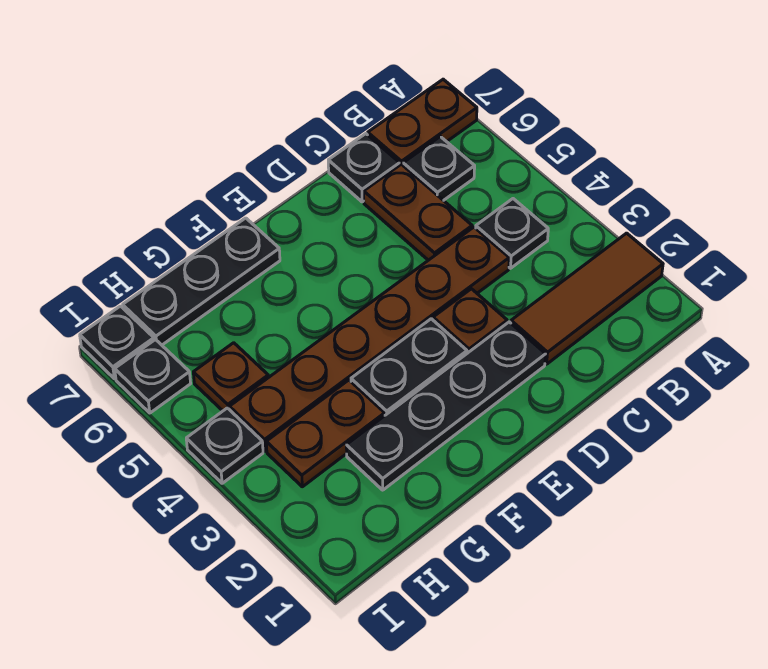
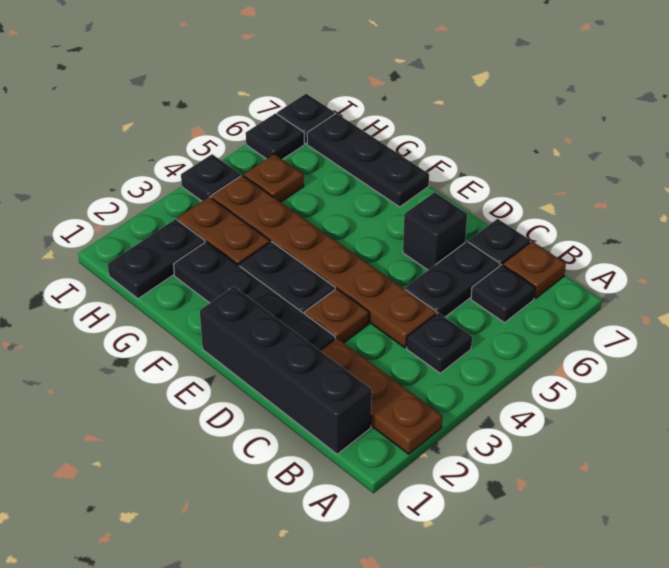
brown tile A2:C2 level 1 -> brown plate A2:C2 level 1
brown plate A7:B7 level 1 -> brown plate B7 level 1
none -> black brick B1:E1 level 1
brown plate C5:C6 level 1 -> black plate C5:C6 level 1
none -> black brick D6 level 1
none -> black plate H1:H2 level 1

